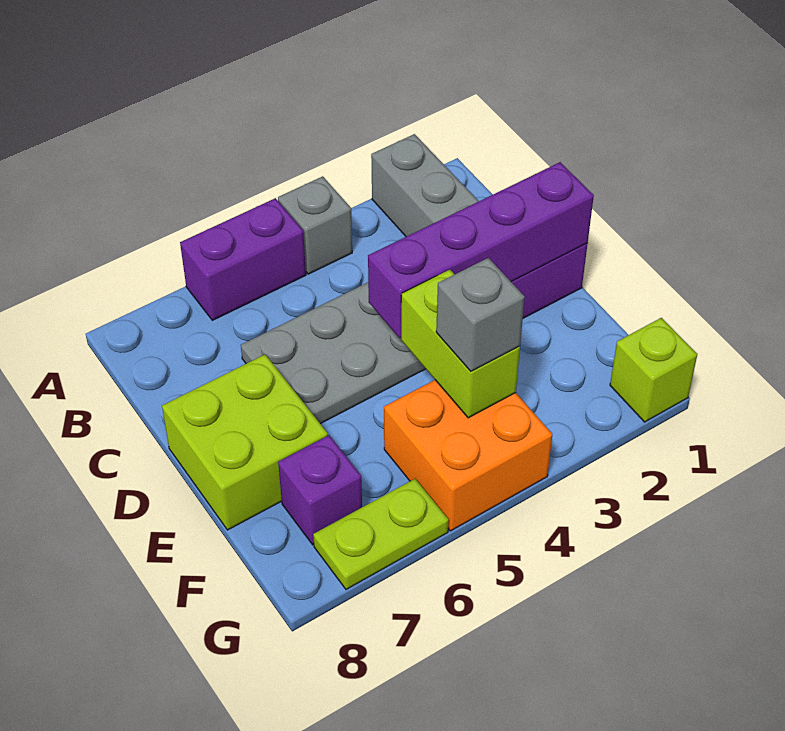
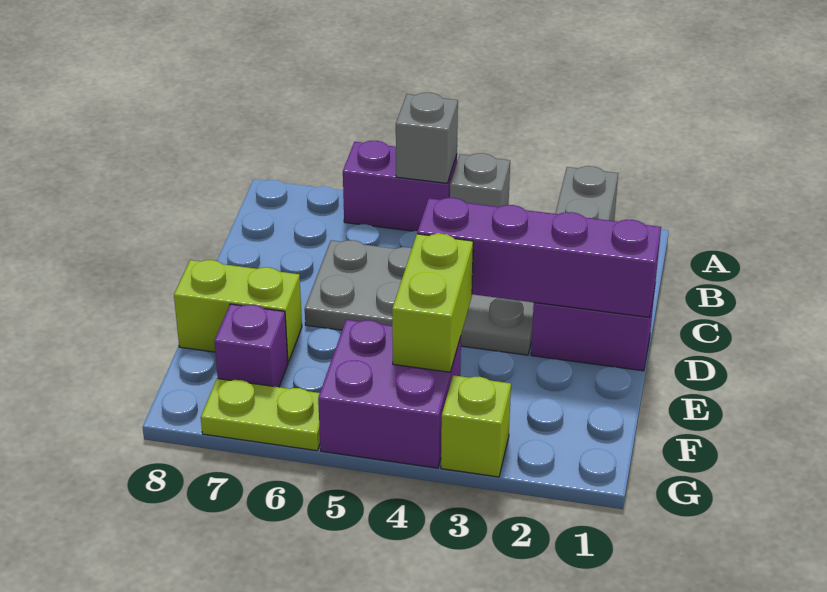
lime brick D7:E8 level 1 -> lime brick E7:E8 level 1
orange brick F4:G5 level 1 -> purple brick F4:G5 level 1
grey brick F4 level 3 -> grey brick A5 level 2
lime brick G1 level 1 -> lime brick G3 level 1

